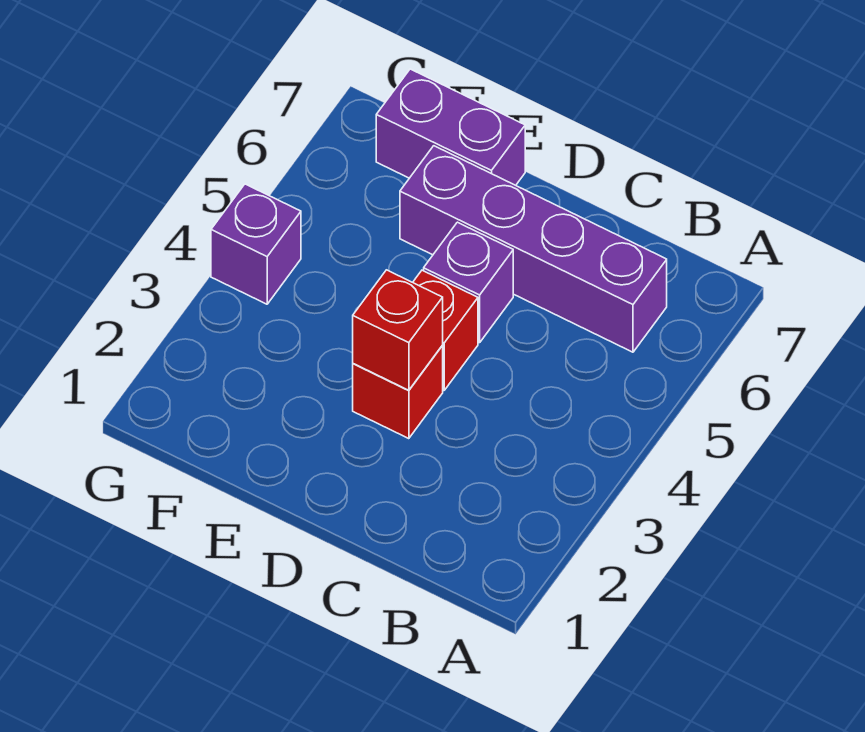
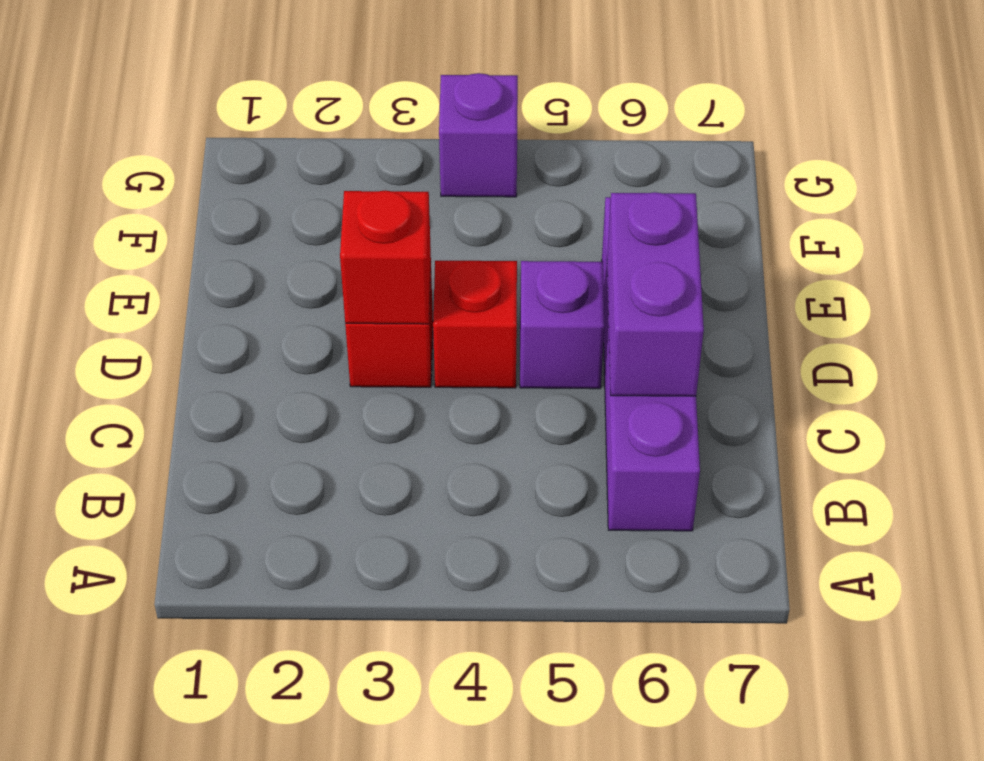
purple brick E7:F7 level 1 -> purple brick C6:D6 level 2

